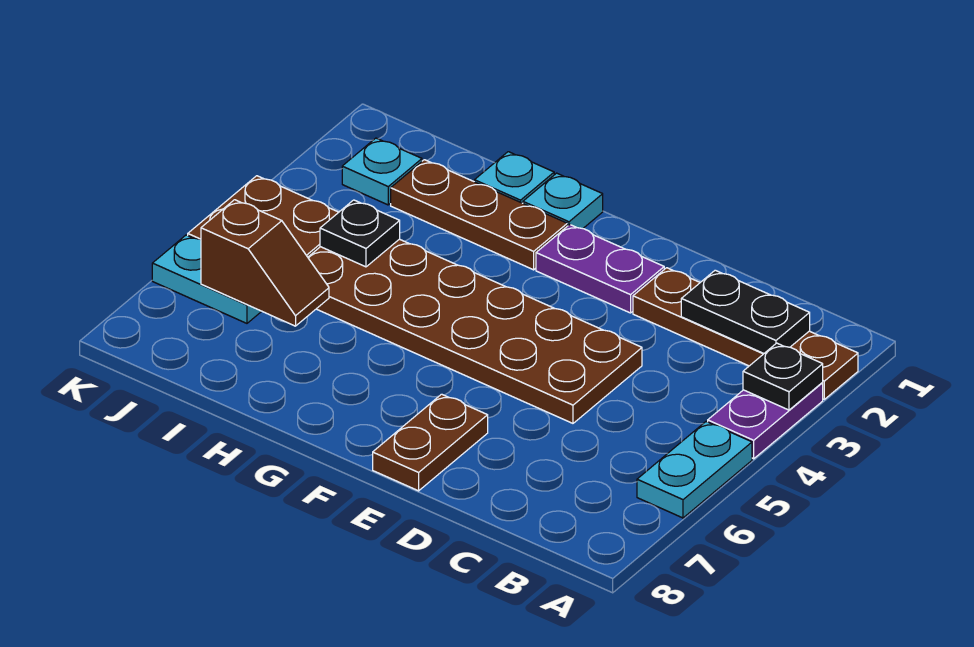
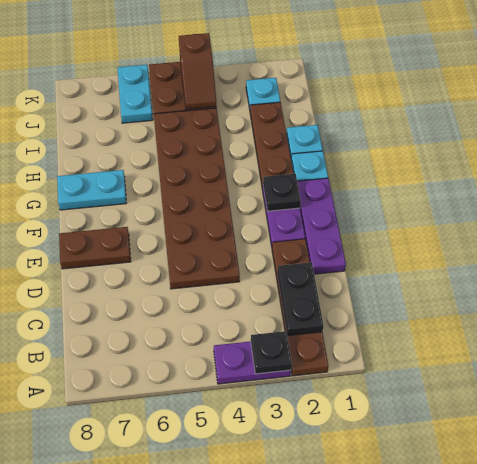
cyan plate A5:A6 level 1 -> cyan plate G7:G8 level 1
none -> purple plate D1:F1 level 1
black plate I4 level 2 -> black plate F2 level 2
brown slope I6:J6 level 2 top J -> brown slope J4:K4 level 2 top K

